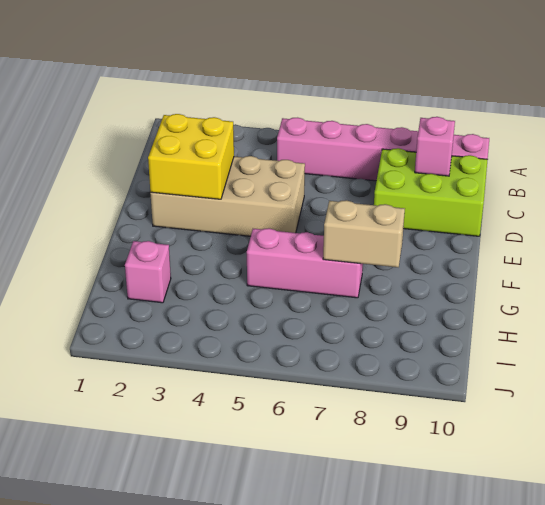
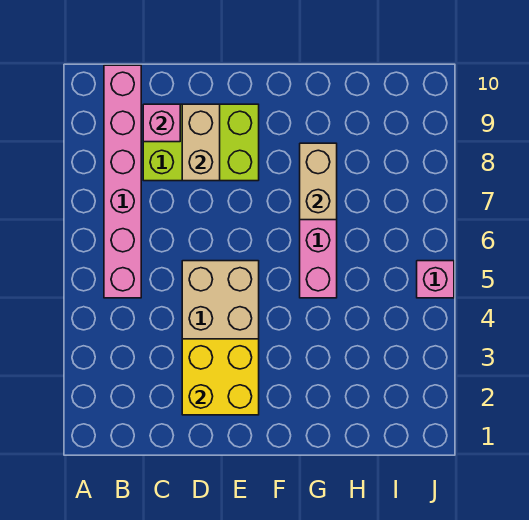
lime brick C8:D10 level 1 -> lime brick C8:E9 level 1
none -> tan brick D8:D9 level 2
pink brick H2 level 1 -> pink brick J5 level 1

